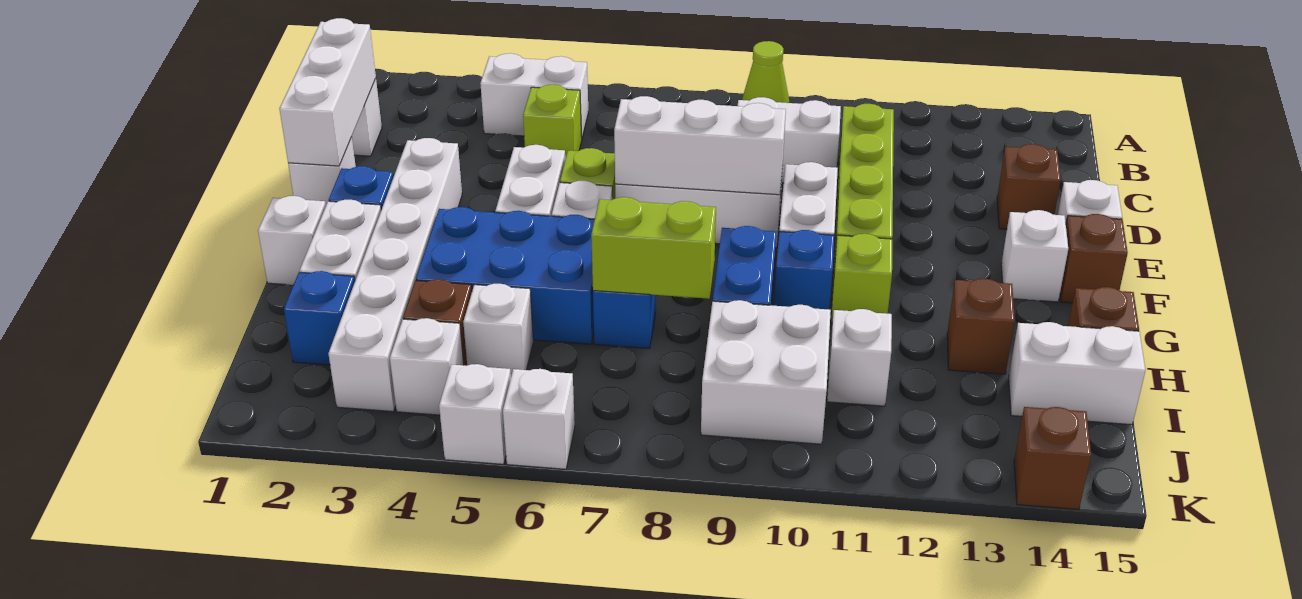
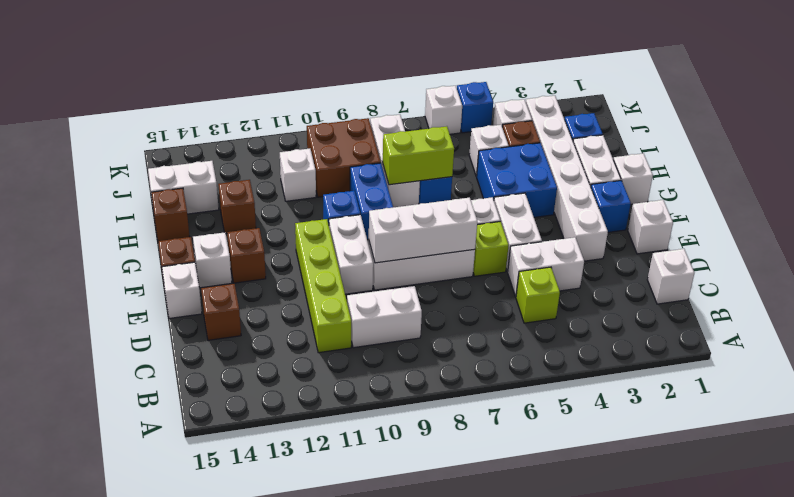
lime cone A9 level 1 -> none
white brick B4:B5 level 1 -> white brick D4:D5 level 1
white brick C1:E1 level 2 -> white brick H8:J8 level 1
blue brick G4:H6 level 1 -> blue brick G4:H5 level 1
lime brick G11 level 1 -> none
white brick I9:J10 level 1 -> brown brick I9:J10 level 1
white brick K5 level 1 -> blue brick K5 level 1
brown brick K14 level 1 -> brown brick F13 level 1

